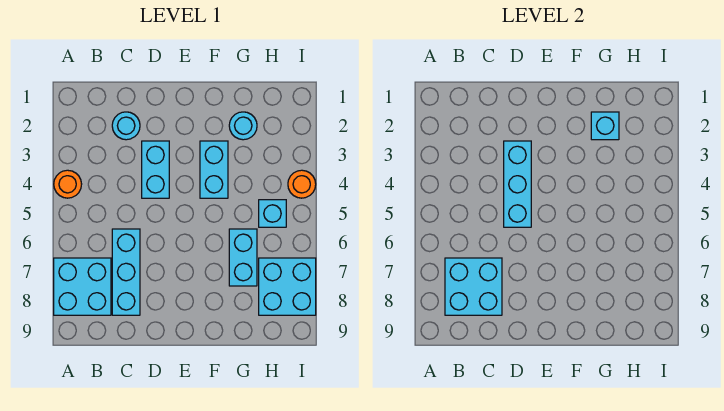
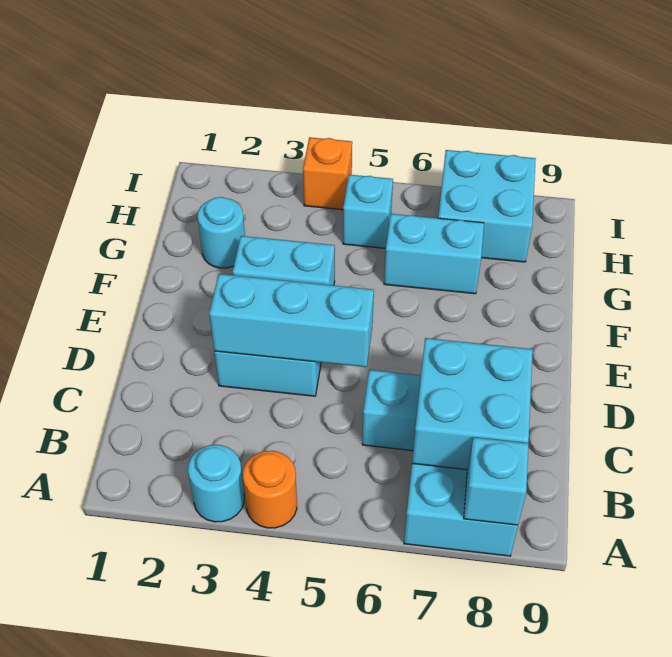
cyan round brick C2 level 1 -> cyan round brick A3 level 1
cyan brick G2 level 2 -> cyan brick A8 level 2
orange round brick I4 level 1 -> orange brick I4 level 1

